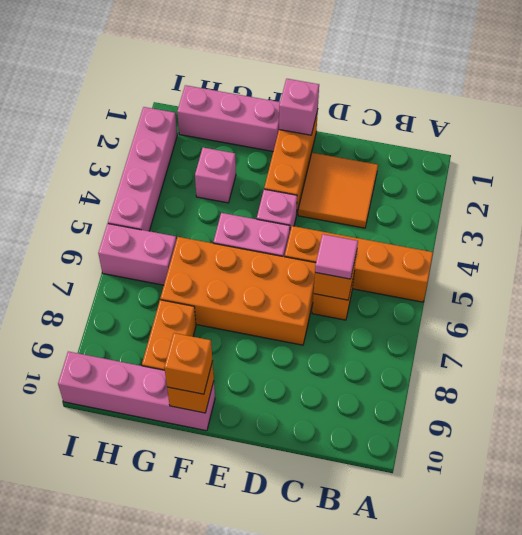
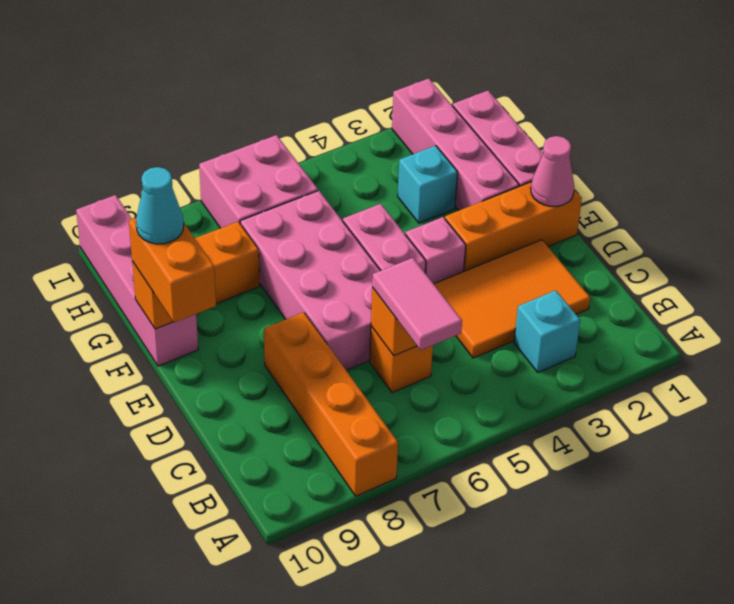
orange brick A5:D5 level 1 -> orange brick A8:D8 level 1
none -> cyan brick B3 level 1
orange tile C2:D3 level 1 -> orange tile C2:D4 level 1
pink tile C6 level 3 -> pink tile B6:C6 level 3
orange brick D6:G7 level 1 -> pink brick D6:G7 level 1
pink brick E1 level 2 -> pink cone E1 level 2
orange brick F10 level 3 -> orange brick E10:F10 level 3
none -> cyan cone F10 level 4
pink brick G3 level 1 -> cyan brick G3 level 1
pink brick H6:I6 level 1 -> pink brick H6:I7 level 1
pink brick I2:I5 level 1 -> pink brick F2:I2 level 1

